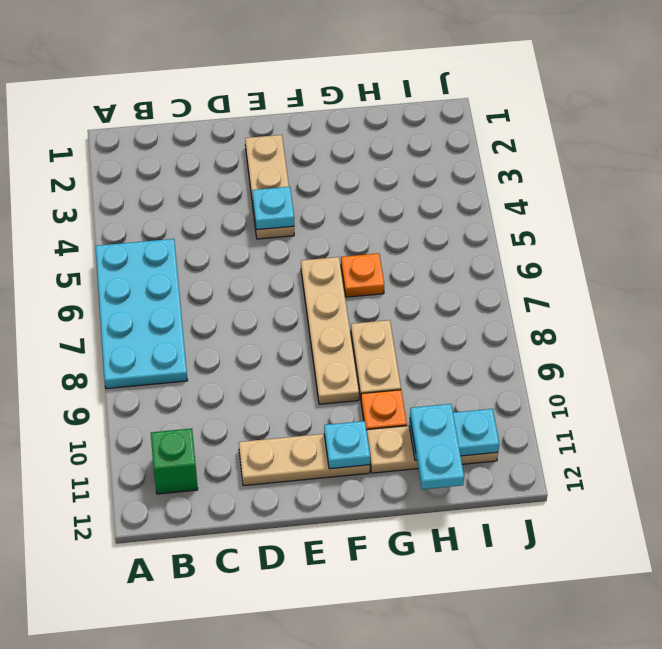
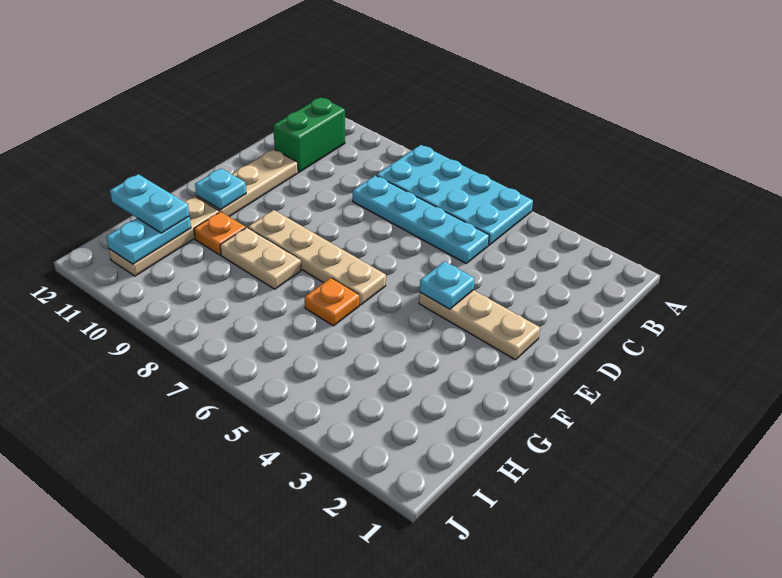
green brick B11 level 1 -> green brick B11:C11 level 1
none -> cyan plate C5:C8 level 1

